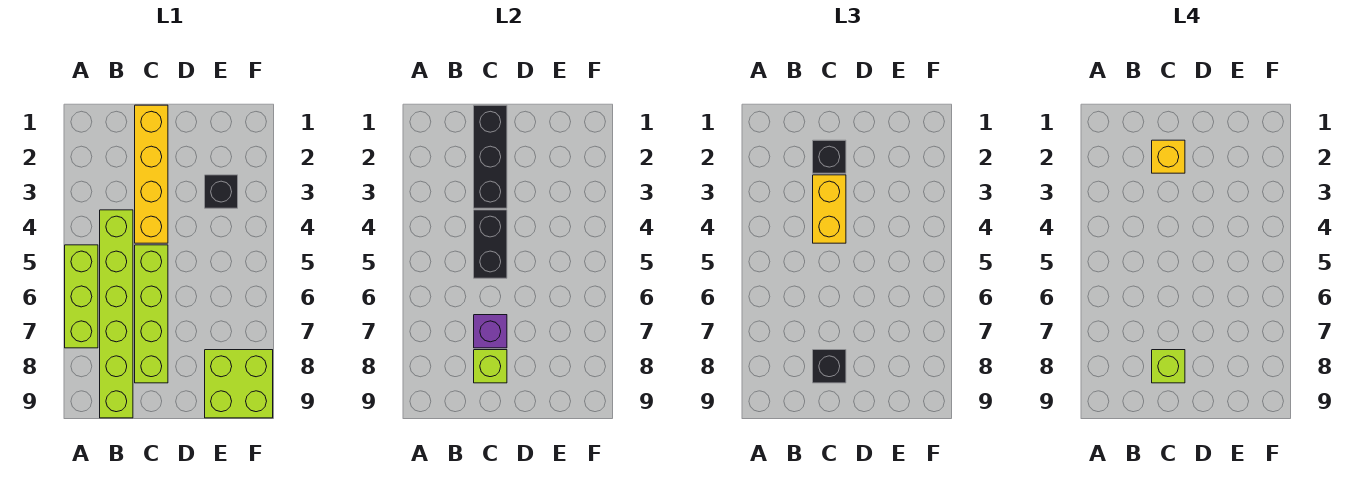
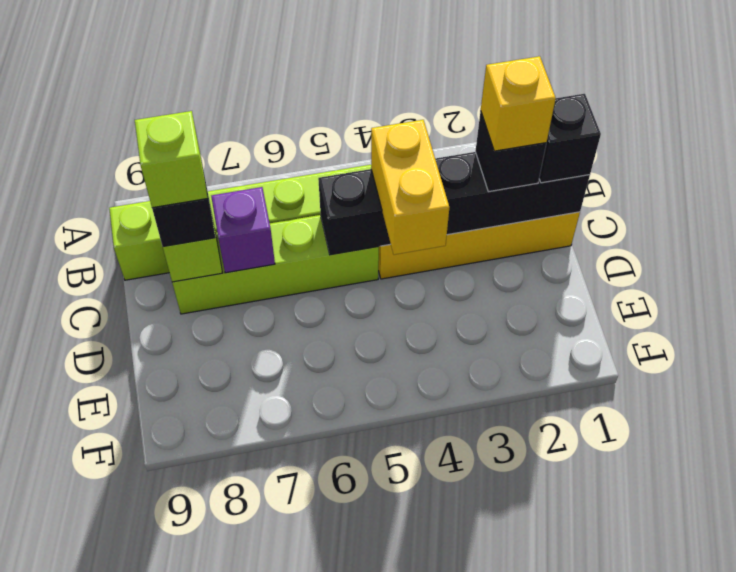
lime brick A5:A7 level 1 -> none
yellow brick C3:C4 level 3 -> yellow brick C4:D4 level 3
black brick E3 level 1 -> black brick C1 level 3
lime brick E8:F9 level 1 -> none

